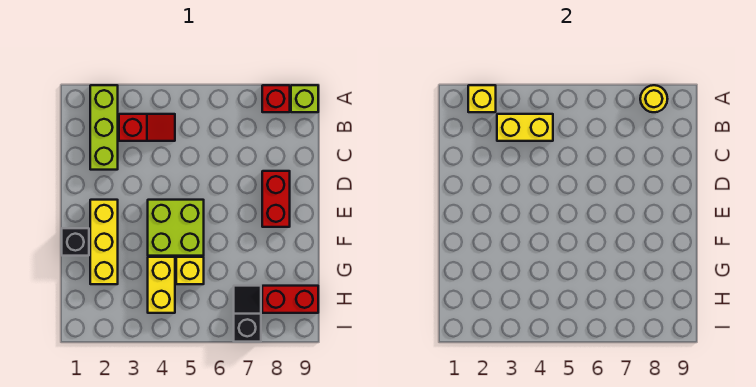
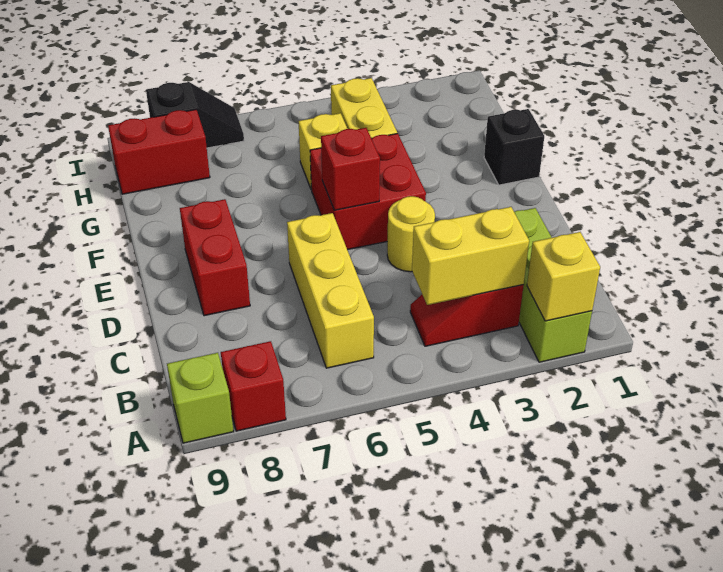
yellow round brick A8 level 2 -> yellow round brick D4 level 1
yellow brick E2:G2 level 1 -> yellow brick B6:D6 level 1
lime brick E4:F5 level 1 -> red brick E4:F5 level 1
none -> red brick E5 level 2
black slope H7:I7 level 1 top I -> black slope I7:I8 level 1 top 8

